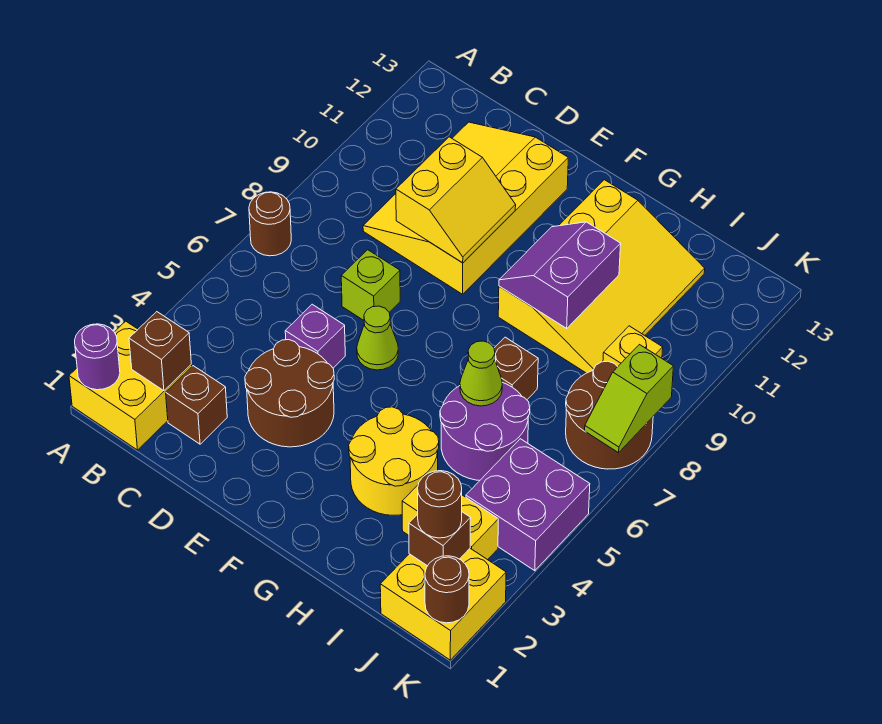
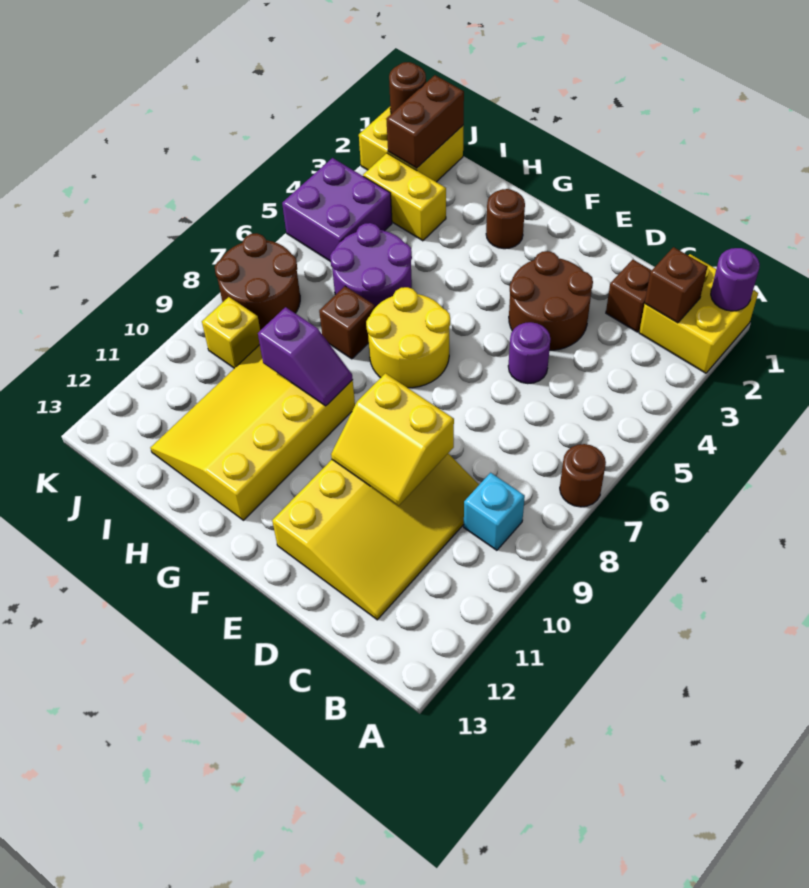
none -> cyan brick B9 level 1
purple brick D5 level 1 -> purple round brick D5 level 1
lime brick D7 level 1 -> none
yellow slope D9:E10 level 2 top D -> yellow slope D9:E10 level 2 top 9
lime cone E6 level 1 -> none
yellow round brick G3:H4 level 1 -> yellow round brick F6:G7 level 1
purple slope G9:H10 level 2 top H -> purple slope G9:H9 level 2 top H
lime cone H6 level 2 -> none
brown brick J2 level 2 -> brown brick J1:J2 level 2
brown round brick J2 level 3 -> brown round brick G2 level 1
lime slope K7:K8 level 2 top 8 -> none

